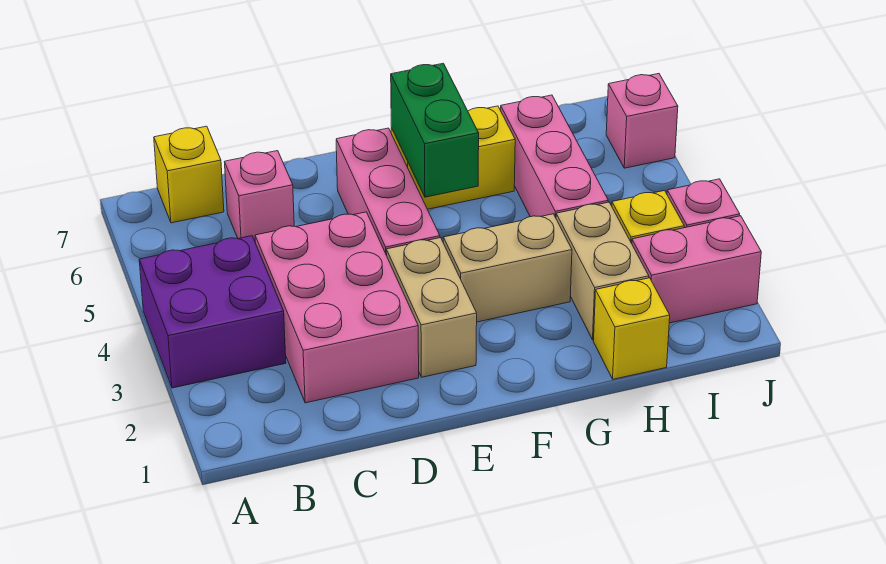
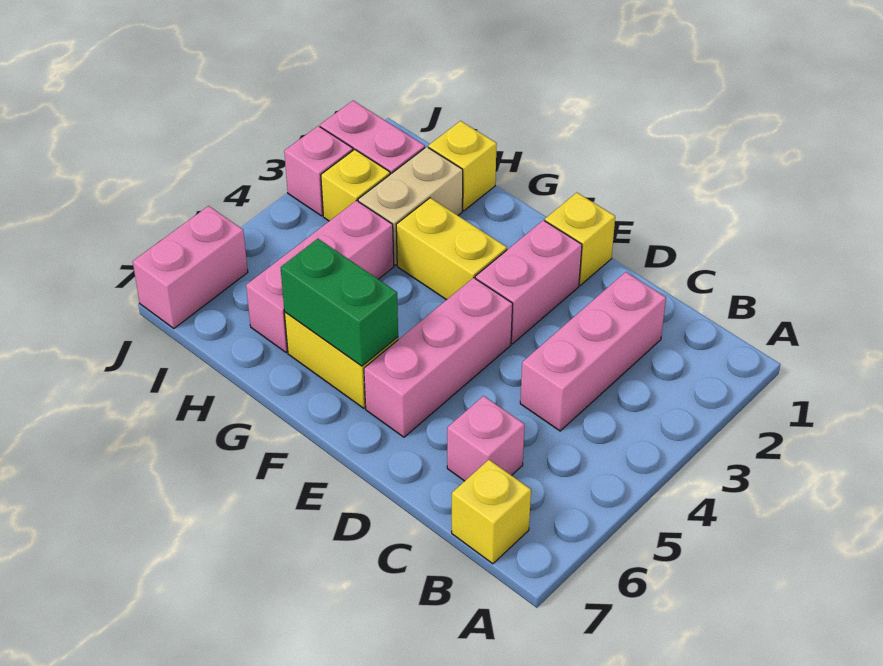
purple brick A3:B4 level 1 -> none
pink brick C2:D4 level 1 -> pink brick C2:C4 level 1
none -> yellow brick E1 level 1
tan brick E2:E3 level 1 -> pink brick E2:E3 level 1
tan brick F3:G3 level 1 -> yellow brick F3:G3 level 1
green brick F5:F6 level 2 -> green brick F6:G6 level 2
pink brick J6 level 1 -> pink brick J6:J7 level 1

